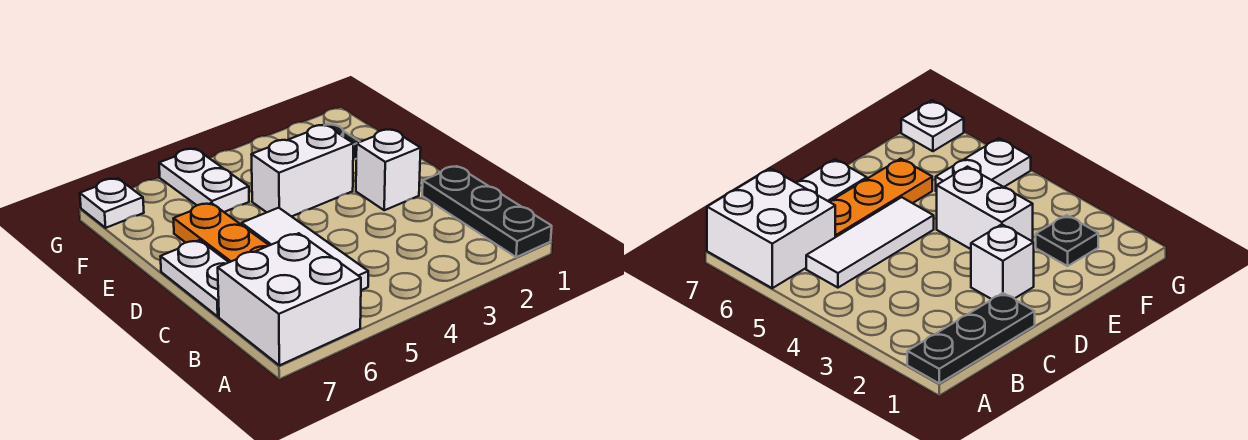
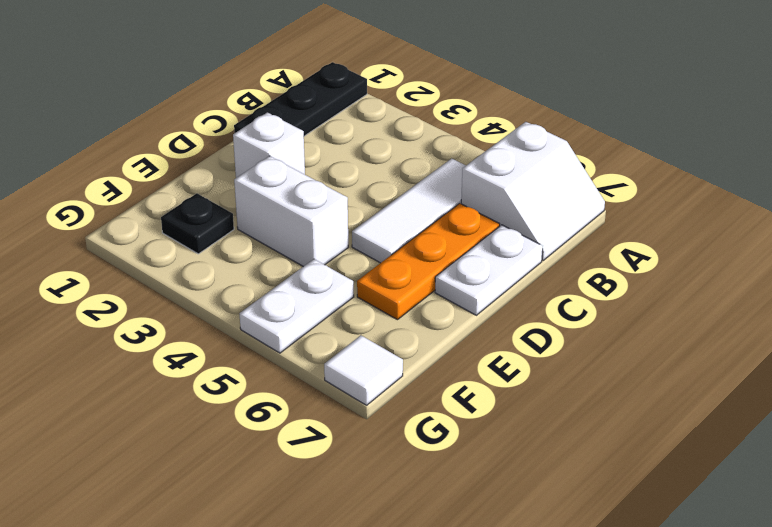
white brick A6:B7 level 1 -> white slope A6:B7 level 1 top 6
white plate G7 level 1 -> white tile G7 level 1

